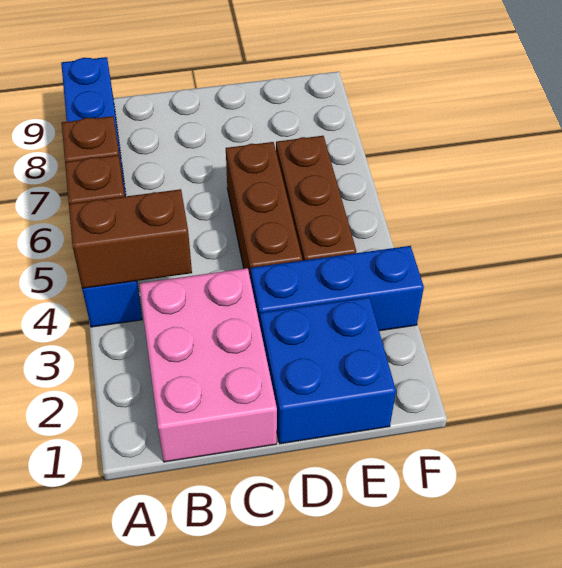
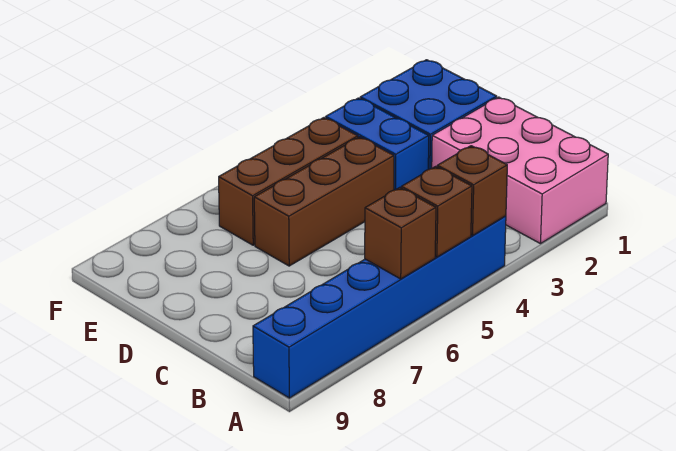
brown brick A4:B4 level 2 -> brown brick A4 level 2
pink brick B1:C3 level 1 -> pink brick A1:C2 level 1
blue brick D3:F3 level 1 -> blue brick D3:E3 level 1

